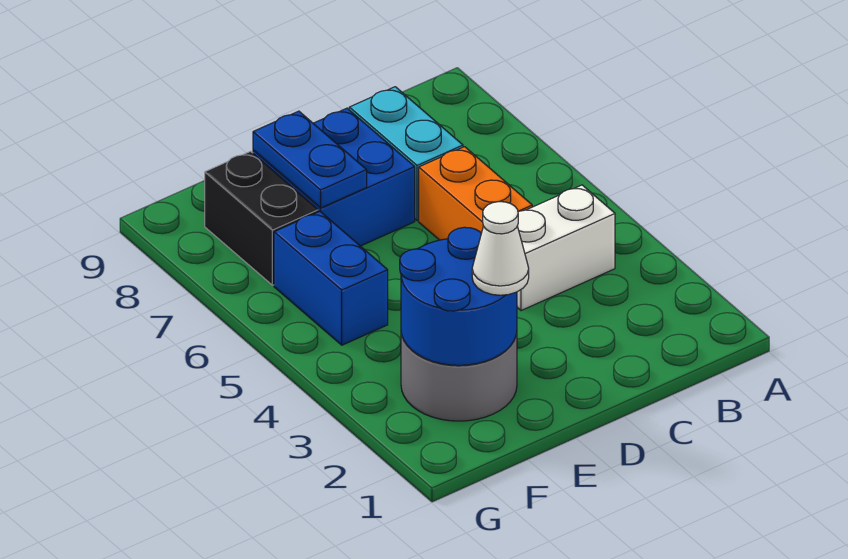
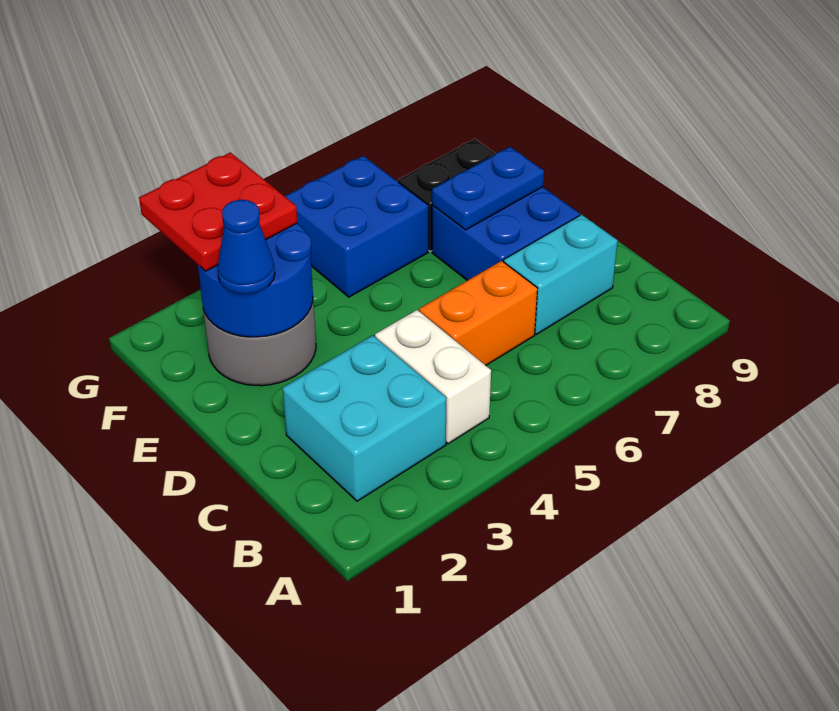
none -> cyan brick B2:C3 level 1
white cone E2 level 3 -> blue cone E2 level 3
none -> red plate F2:G3 level 3
blue brick F5:F6 level 1 -> blue brick F5:G6 level 1

